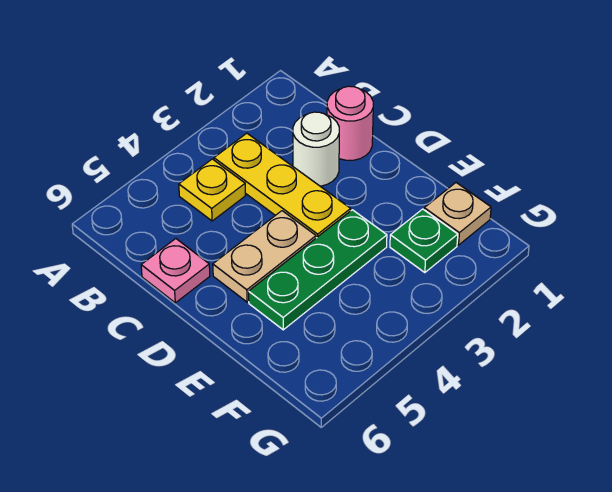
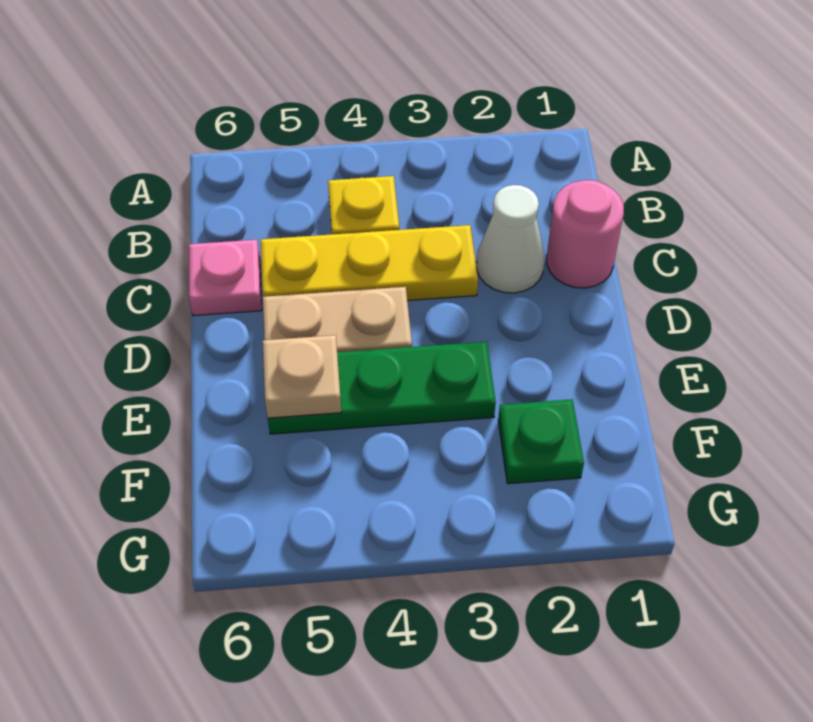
yellow plate B3:D3 level 1 -> yellow plate C3:C5 level 1
white round brick C2 level 1 -> white cone C2 level 1
tan plate F1 level 1 -> tan plate E5 level 2

